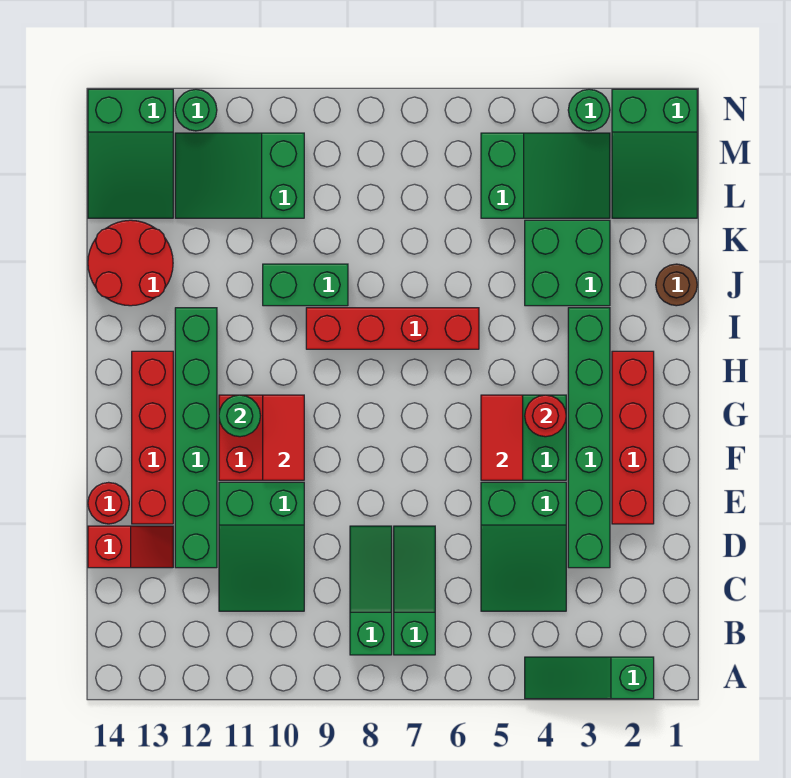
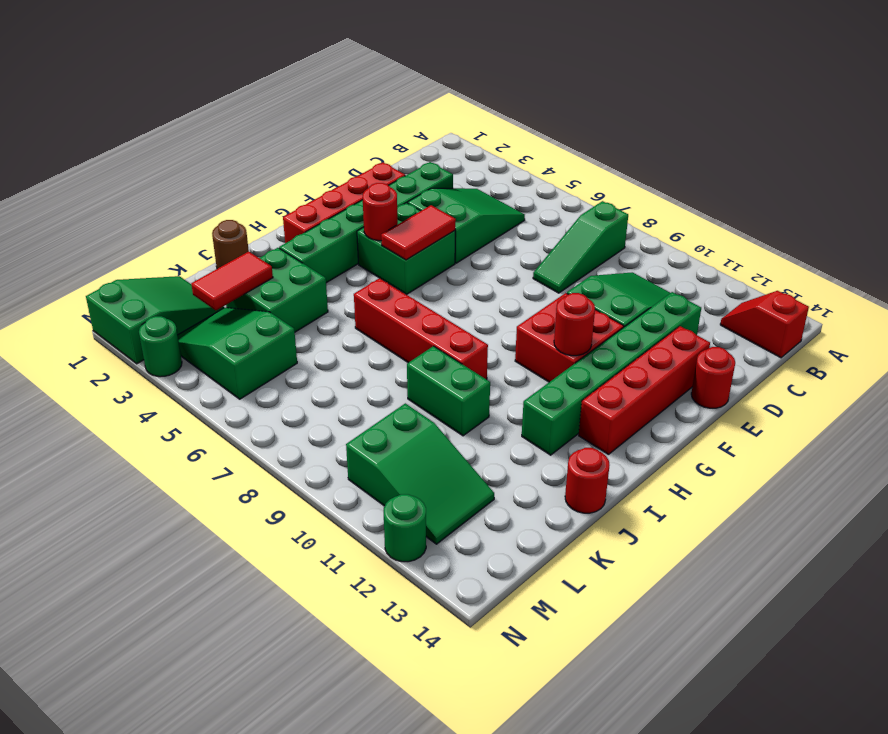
green slope A2:A4 level 1 top 2 -> none
green slope B7:D7 level 1 top B -> none
red slope D13:D14 level 1 top 14 -> red slope B13:B14 level 1 top 14
red tile F10:G10 level 2 -> red tile K3:L3 level 2
green round brick G11 level 2 -> red round brick G11 level 2
red round brick J13:K14 level 1 -> red round brick J14 level 1
green slope L13:N14 level 1 top N -> none

